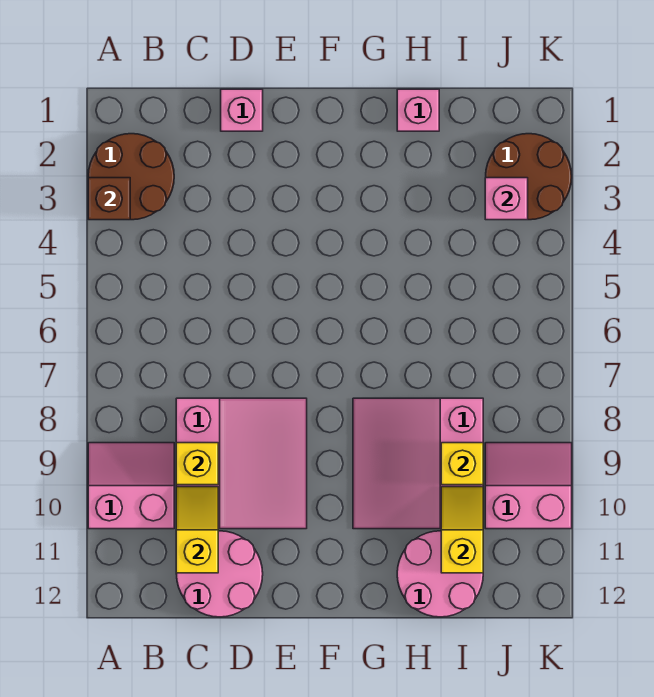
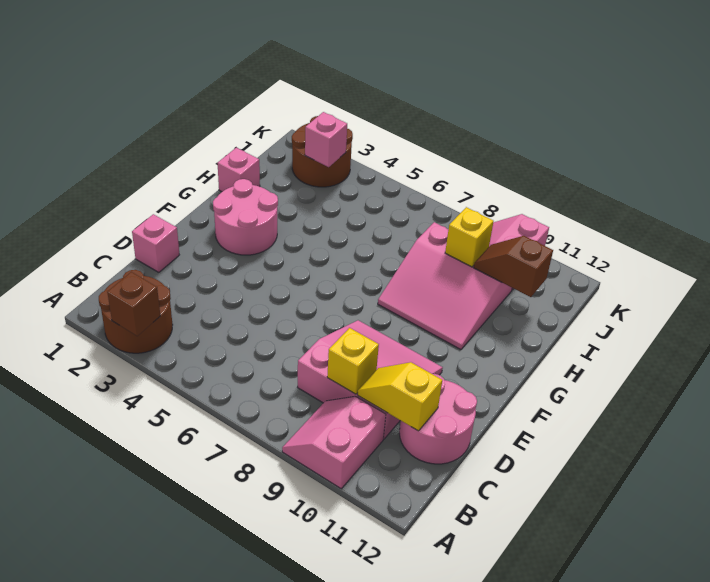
pink round brick H11:I12 level 1 -> pink round brick F2:G3 level 1
yellow slope I10:I11 level 2 top 11 -> brown slope I10:I11 level 2 top 11

